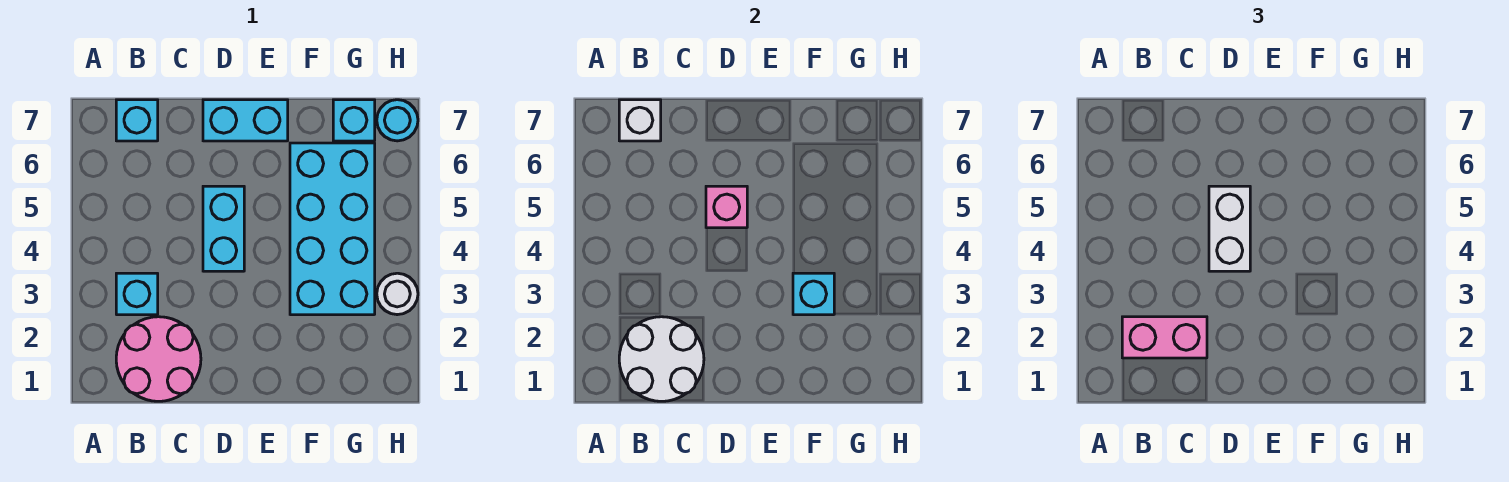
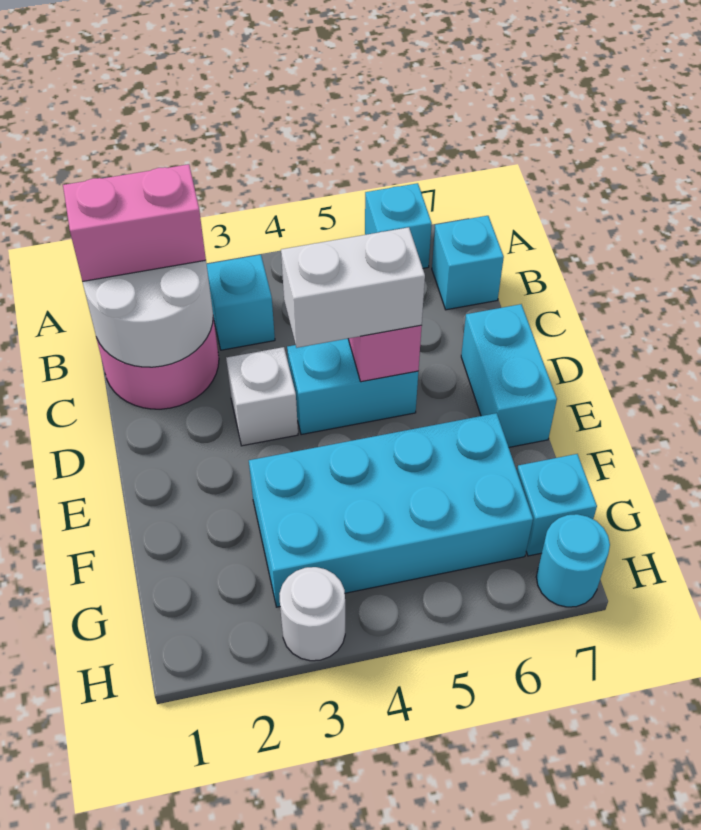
pink brick B2:C2 level 3 -> pink brick B1:B2 level 3
white brick B7 level 2 -> white brick D3 level 1
cyan brick F3 level 2 -> cyan brick A6 level 1

